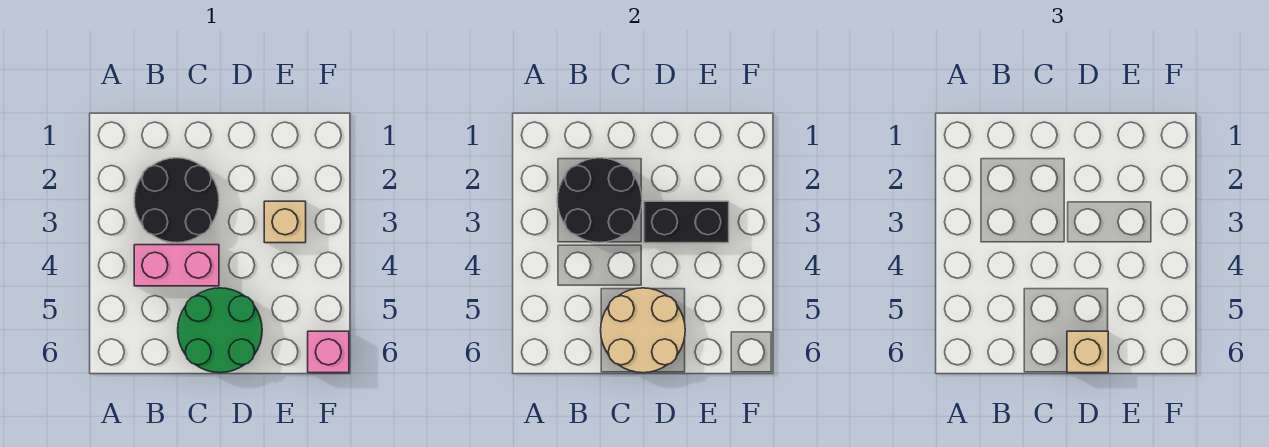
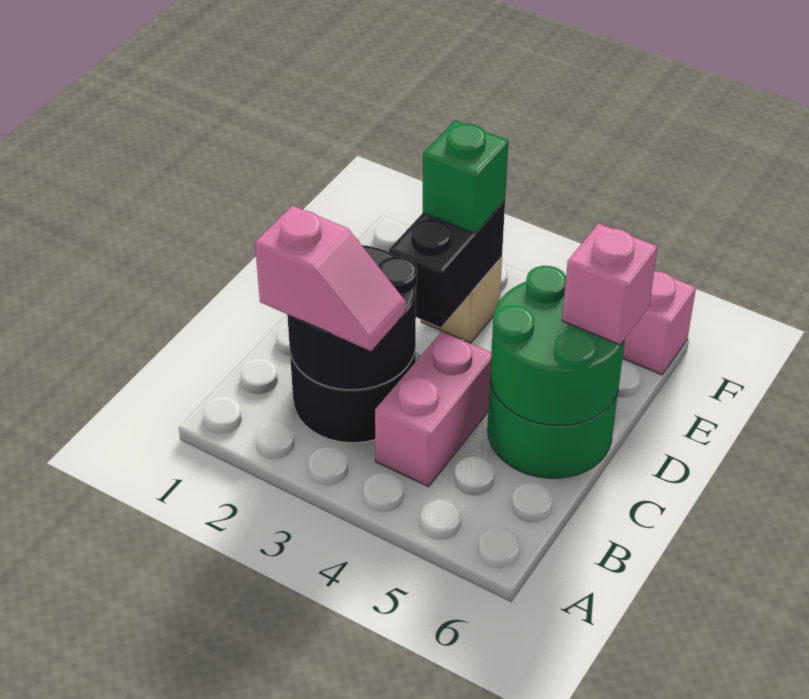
none -> pink slope B2:B3 level 3 top 2
tan round brick C5:D6 level 2 -> green round brick C5:D6 level 2
tan brick D6 level 3 -> pink brick D6 level 3
none -> green brick E3 level 3

